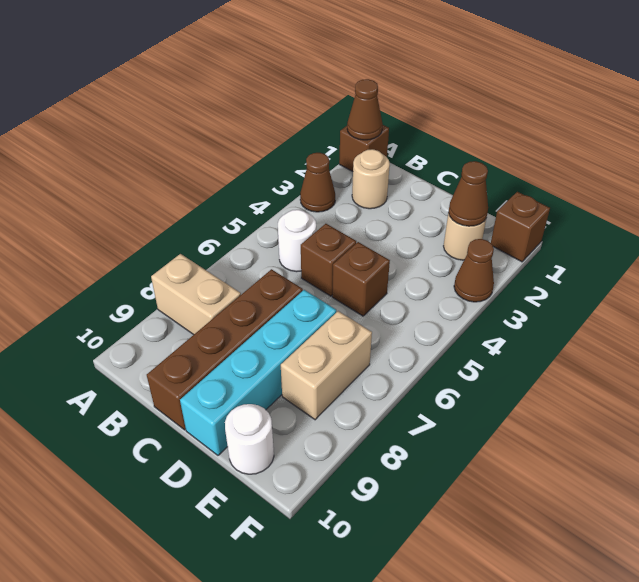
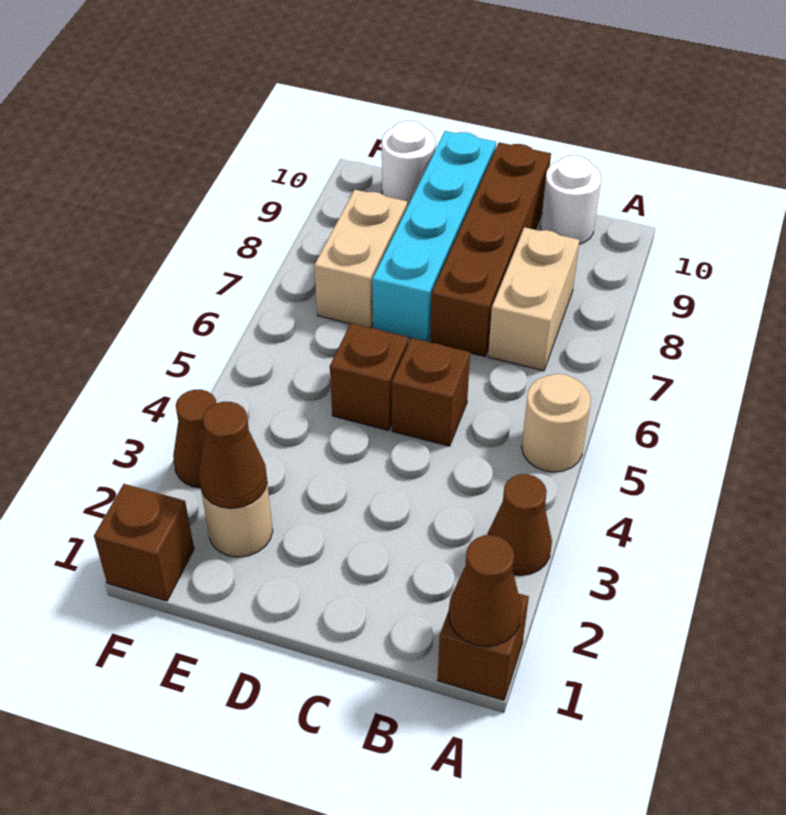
tan brick A8:B8 level 1 -> tan brick B7:B8 level 1
tan round brick B2 level 1 -> tan round brick A5 level 1
white round brick B5 level 1 -> white round brick B10 level 1

